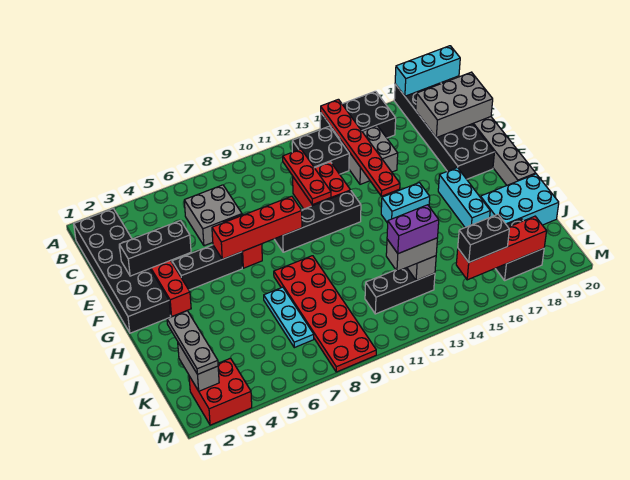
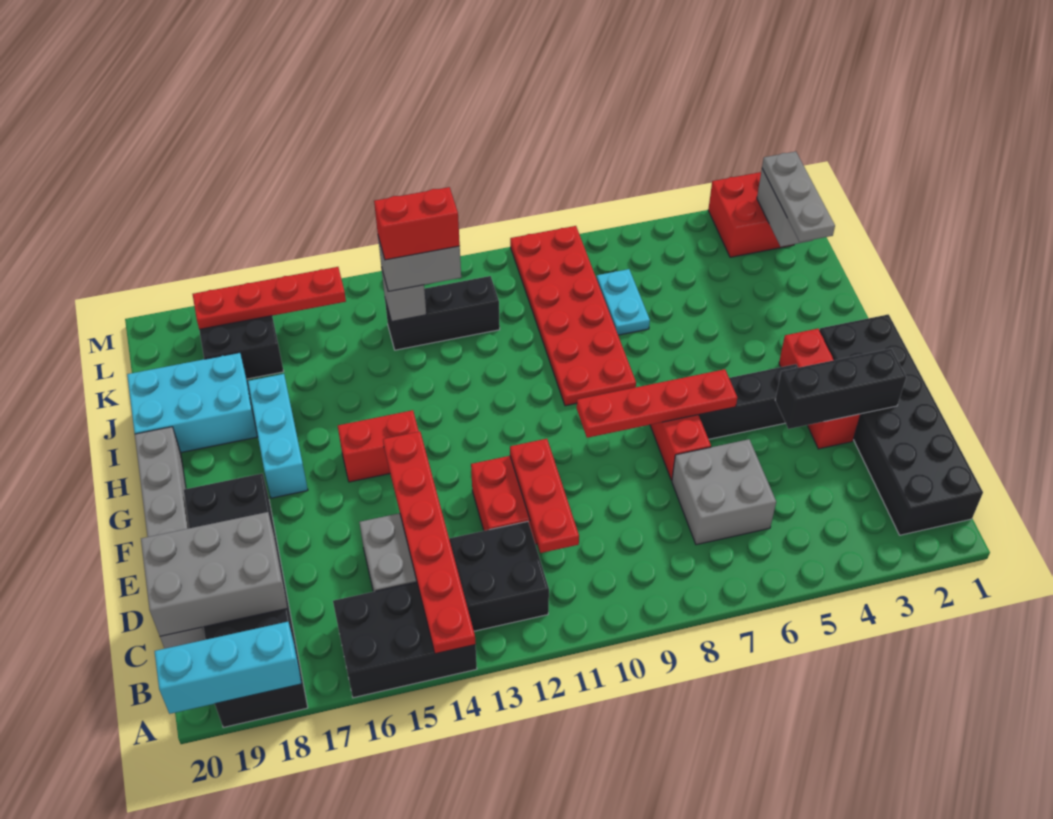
red brick F6:F9 level 2 -> red plate F6:F9 level 2
black brick F9:F12 level 1 -> none
cyan brick G14:G15 level 1 -> red brick G14:G15 level 1
cyan plate I7:K7 level 1 -> cyan plate J7:K7 level 1
purple brick K12:K13 level 4 -> red brick K12:K13 level 4
red brick L15:L18 level 2 -> red plate L15:L18 level 2
black brick L15:L16 level 3 -> none

